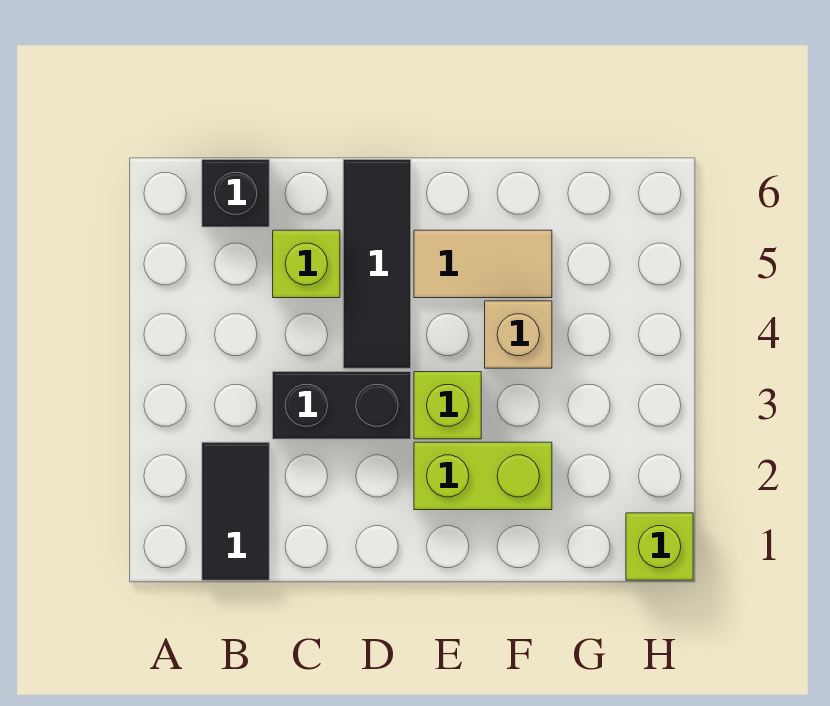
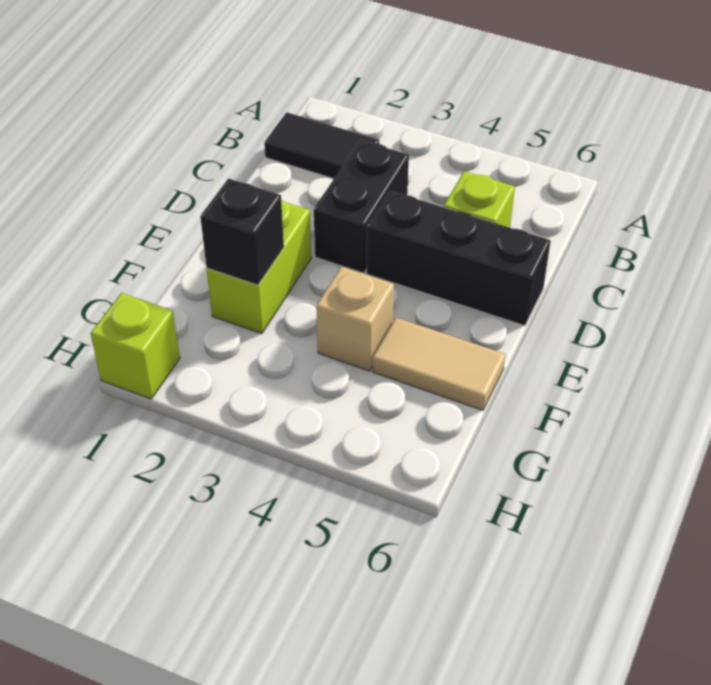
black brick B6 level 1 -> black brick F2 level 2
black tile D4:D6 level 1 -> black brick D4:D6 level 1
lime brick E3 level 1 -> none
tan tile E5:F5 level 1 -> tan tile F5:F6 level 1

